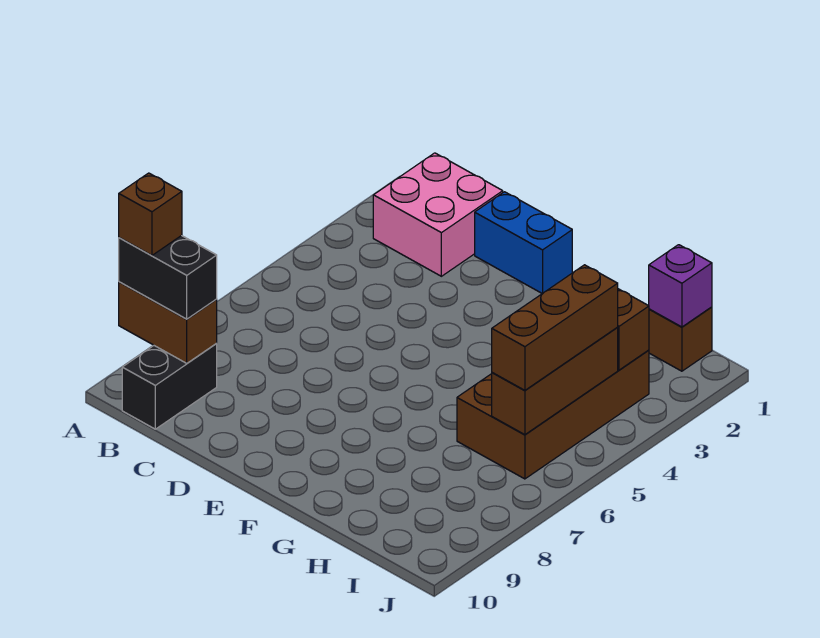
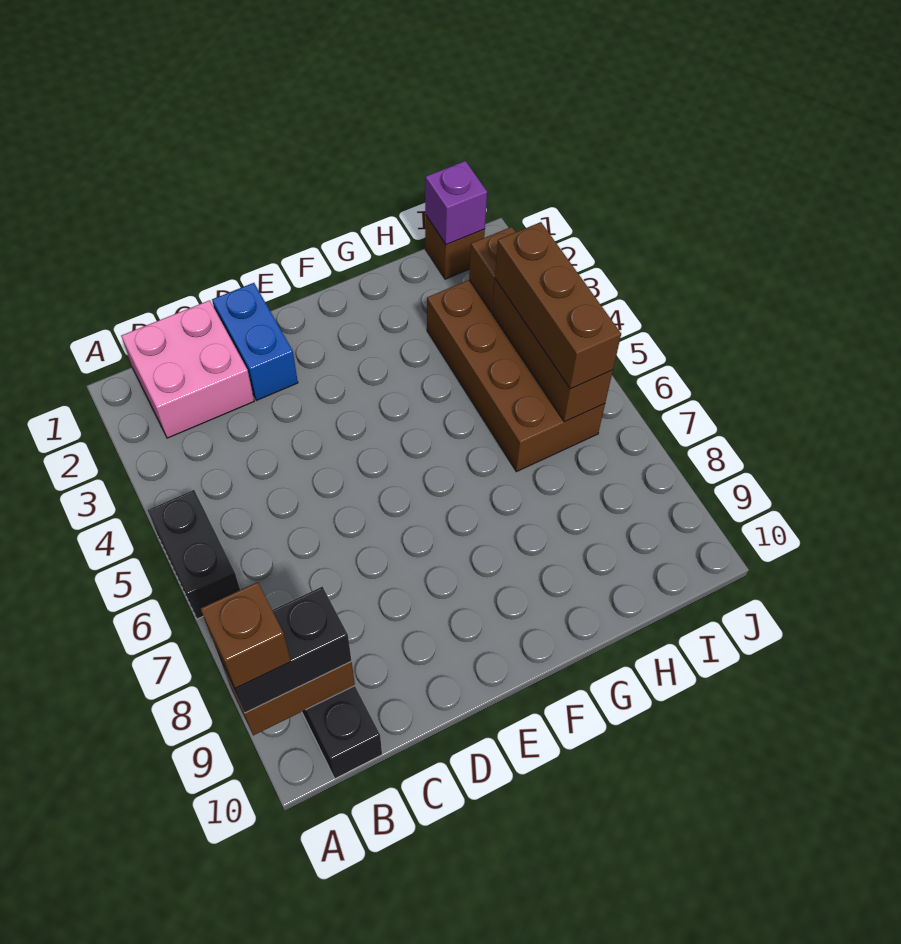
none -> black brick A5:A6 level 1
blue brick D1:E1 level 1 -> blue brick D1:D2 level 1

